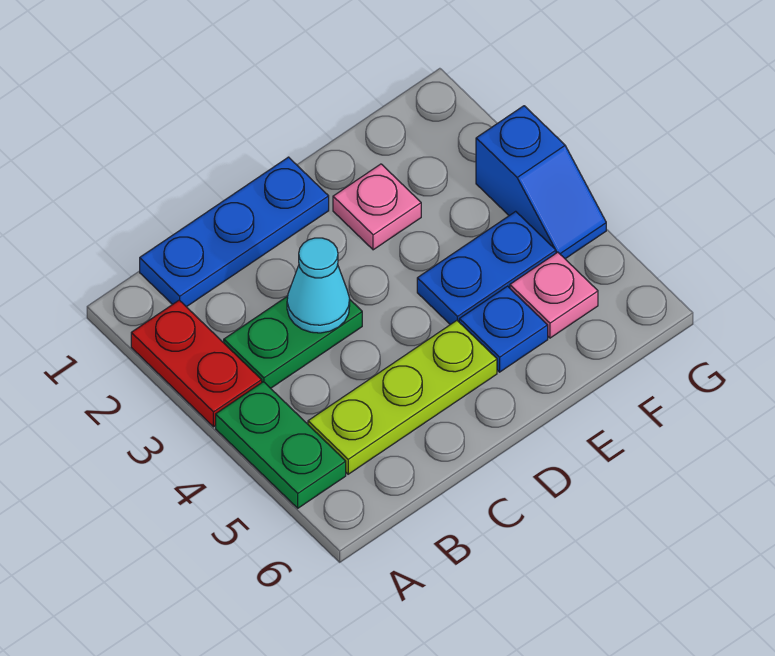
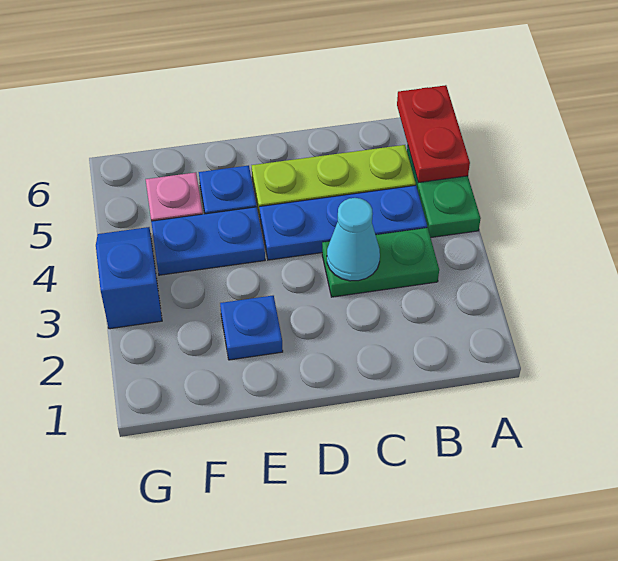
red plate A2:A3 level 1 -> red plate A5:A6 level 2
blue plate B1:D1 level 1 -> blue plate B4:D4 level 1
pink plate E2 level 1 -> blue plate E2 level 1

